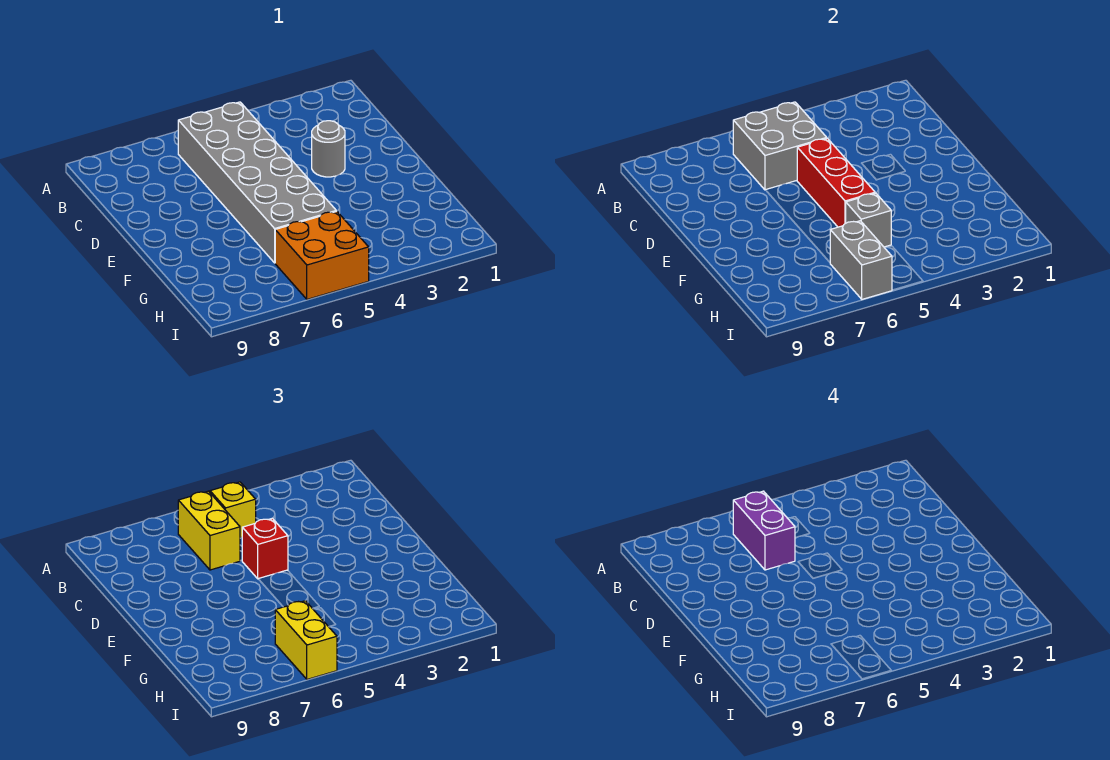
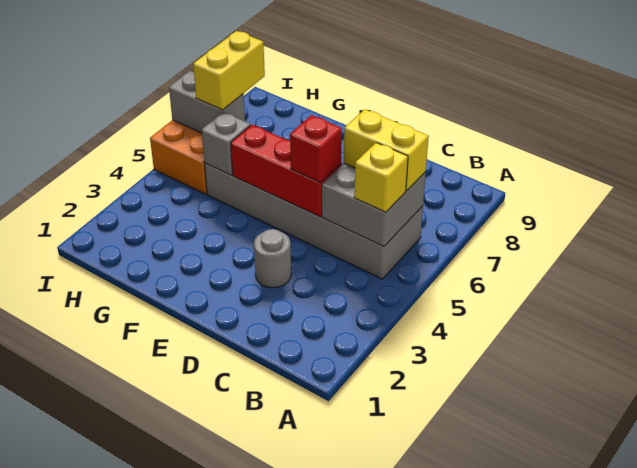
purple brick B6:C6 level 4 -> none
yellow brick H6:I6 level 3 -> yellow brick H6:H7 level 3

